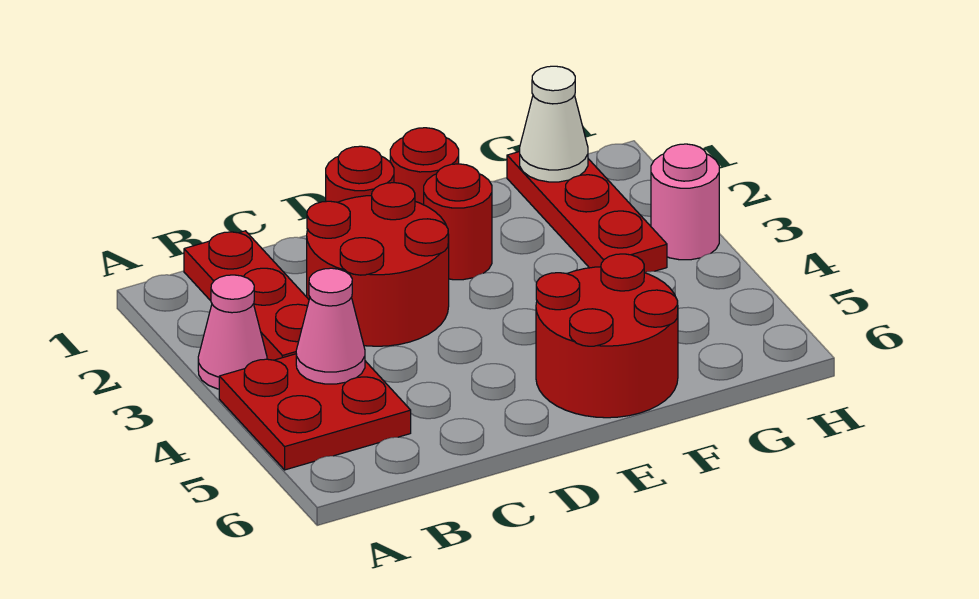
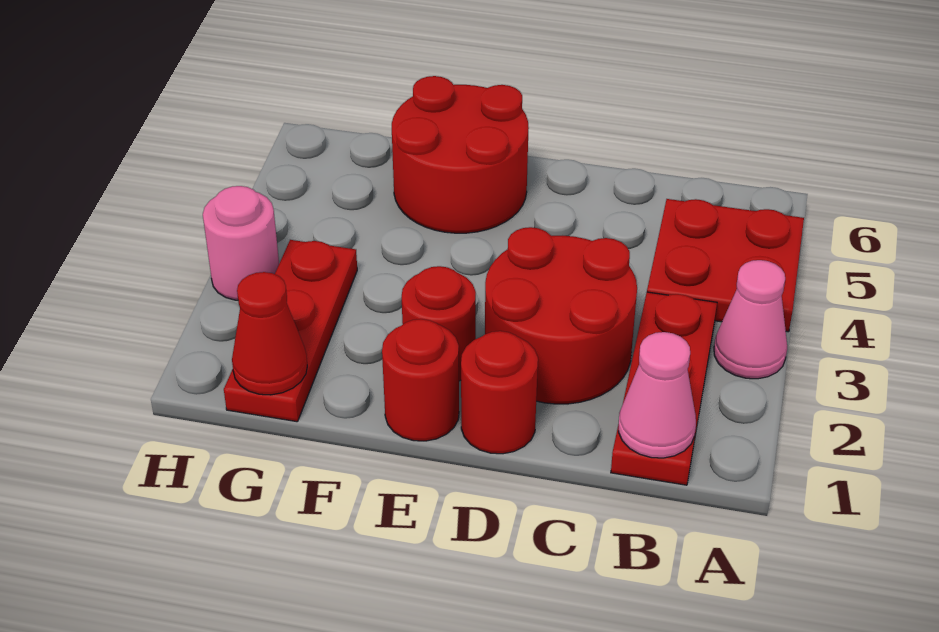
pink cone B4 level 2 -> pink cone B1 level 2
white cone G1 level 2 -> red cone G1 level 2

